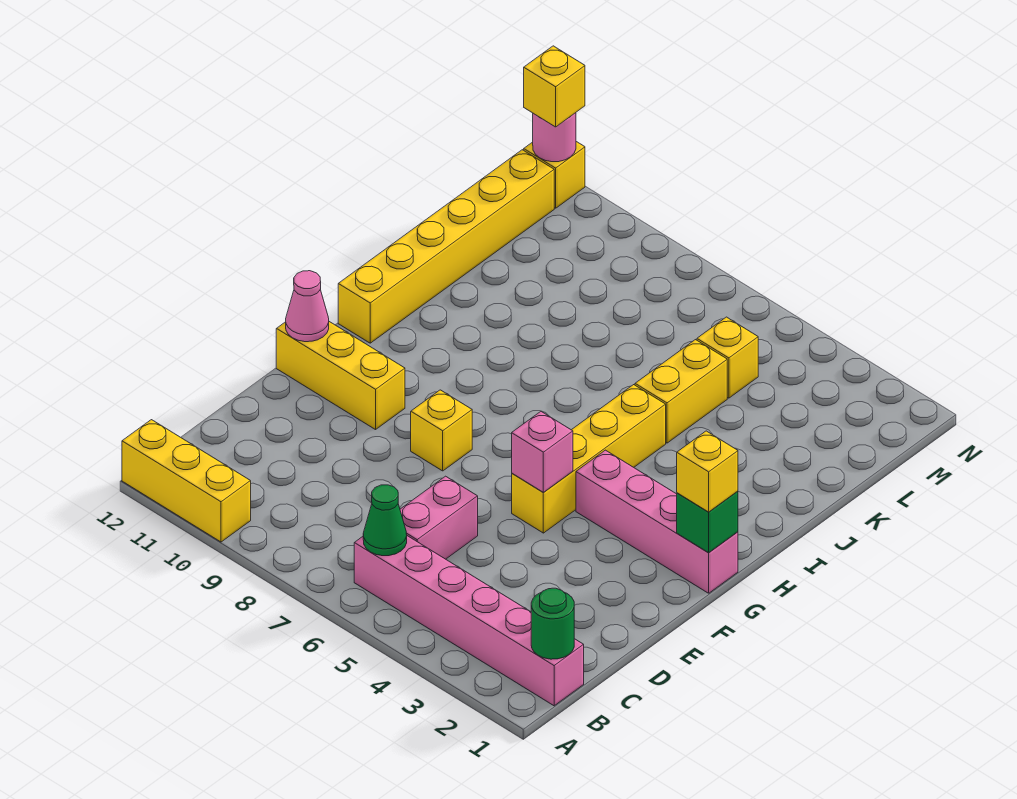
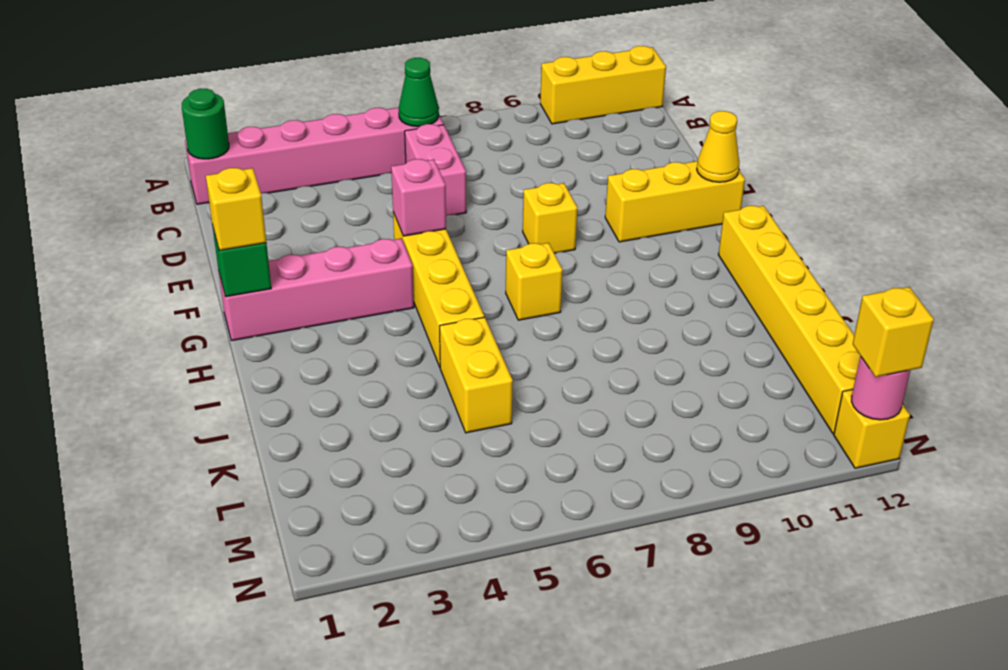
pink cone F12 level 2 -> yellow cone F12 level 2
yellow brick L5 level 1 -> yellow brick H7 level 1

